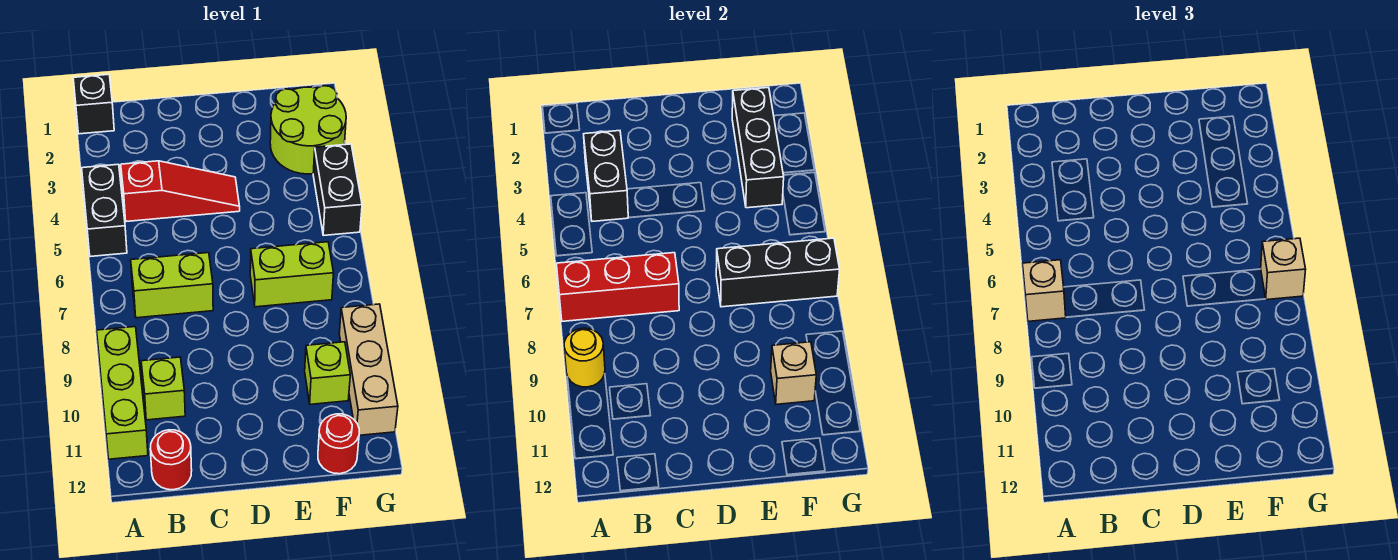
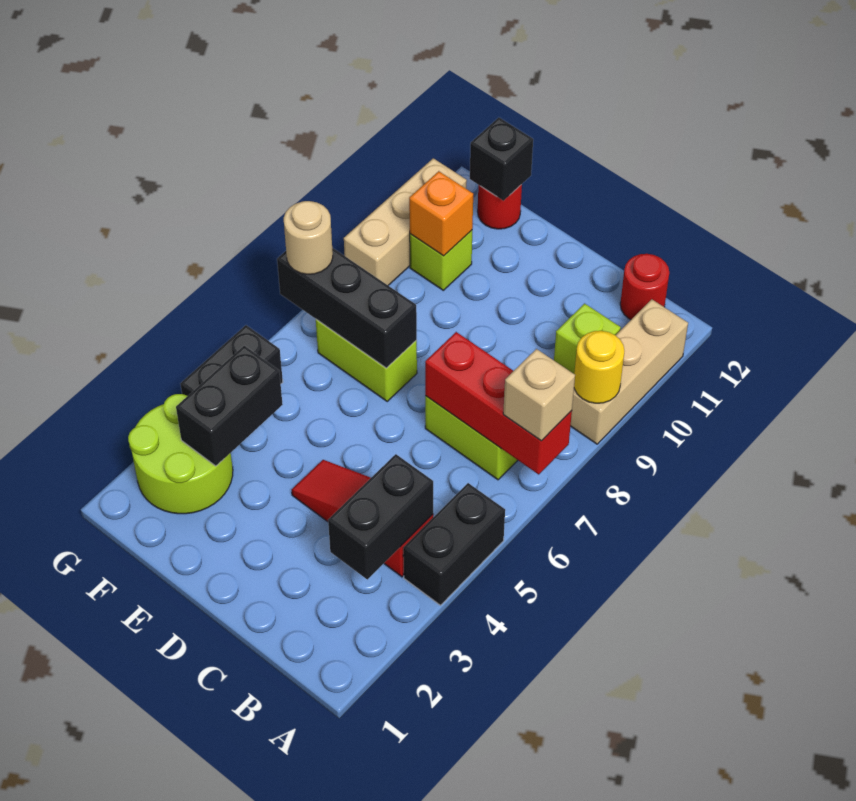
black brick A1 level 1 -> black brick F12 level 2
lime brick A9:A11 level 1 -> tan brick A9:A11 level 1
black brick F2:F4 level 2 -> black brick F3:F4 level 2
tan brick F10 level 2 -> orange brick F10 level 2
tan brick G7 level 3 -> tan round brick G7 level 3

